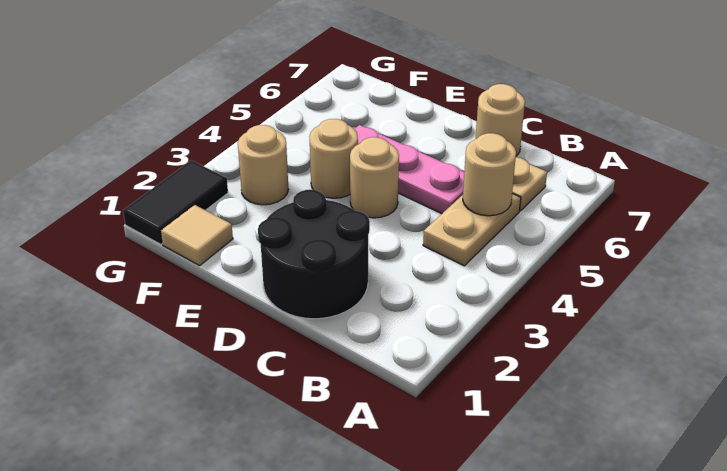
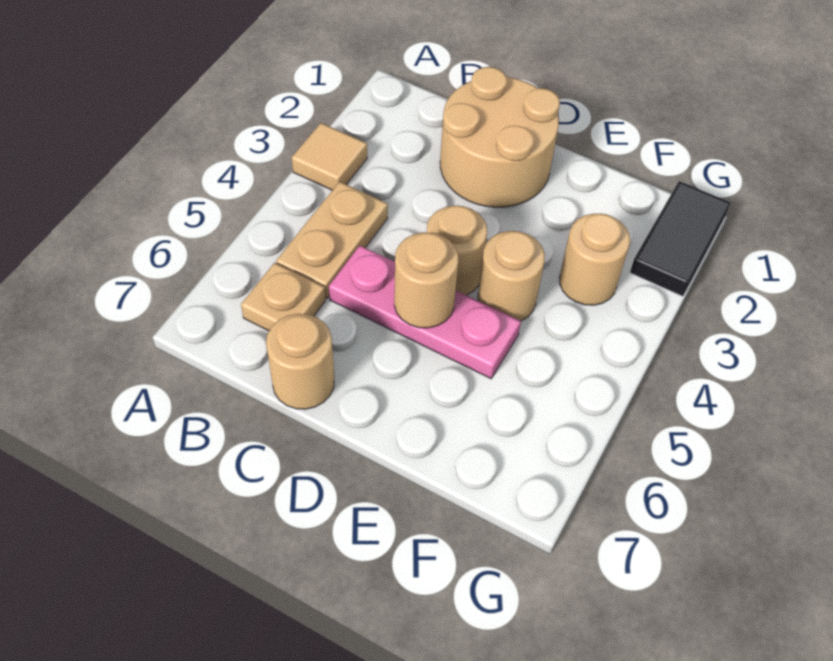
tan round brick B5 level 2 -> tan round brick D5 level 2
black round brick C1:D2 level 1 -> tan round brick C1:D2 level 1
tan tile F1 level 1 -> tan tile A3 level 1

